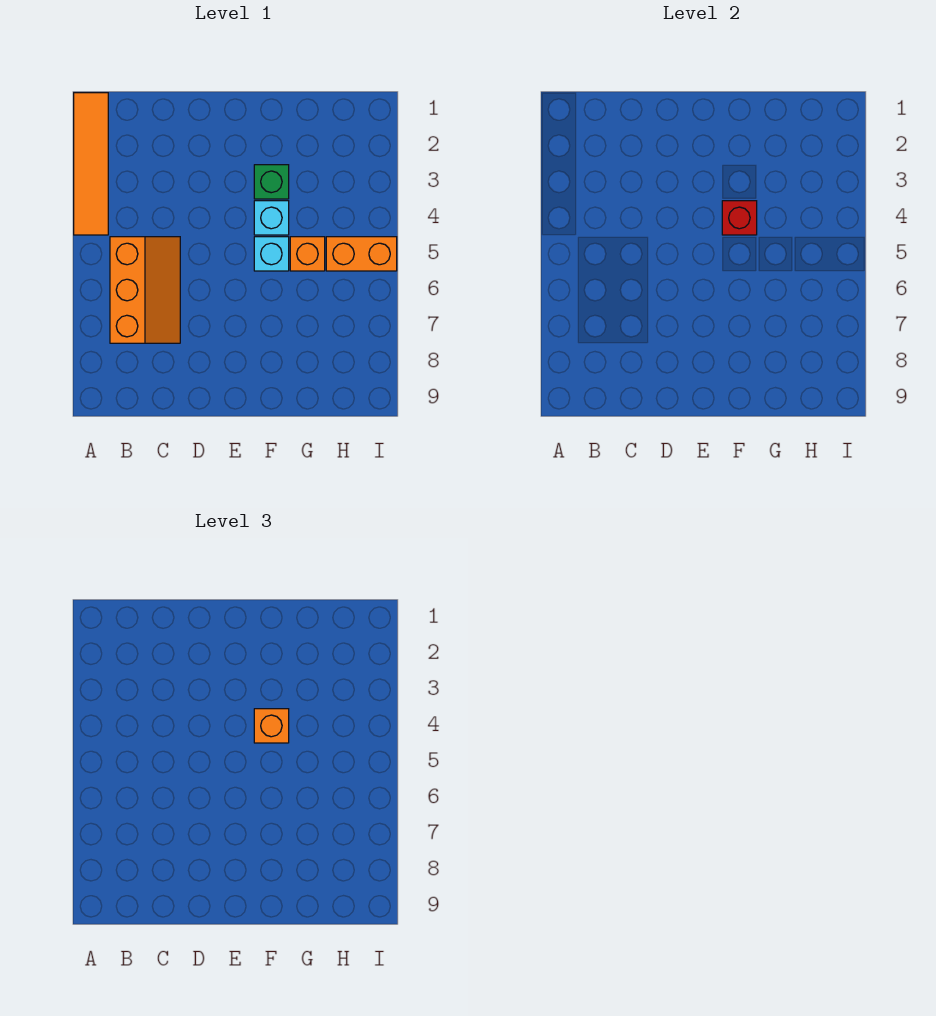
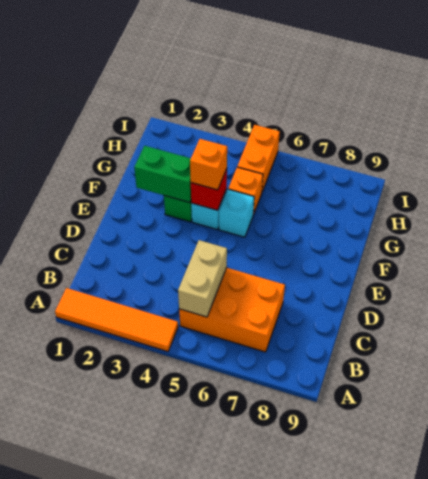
orange slope B5:C7 level 1 top B -> orange brick B5:C7 level 1
none -> tan brick B5:C5 level 2
none -> green brick F2:F3 level 2

